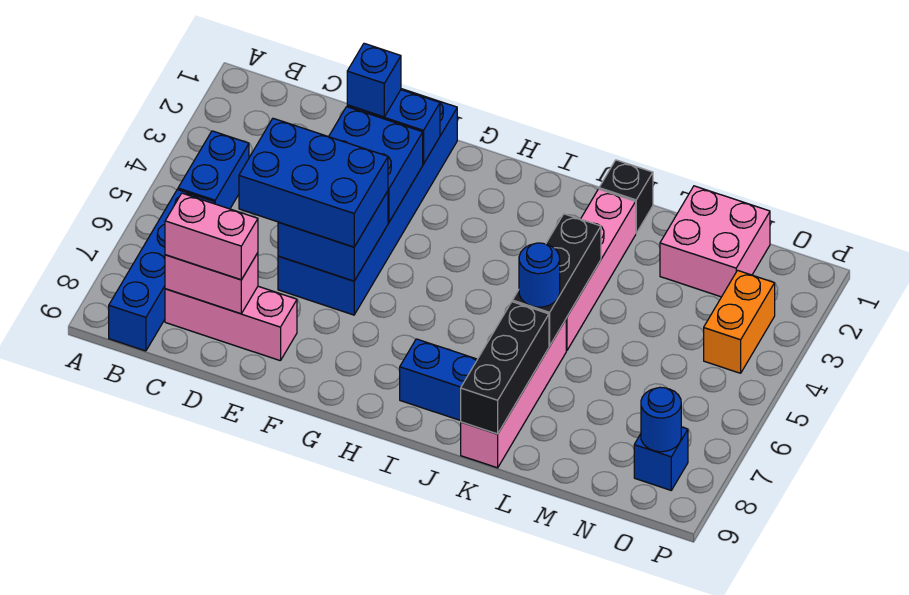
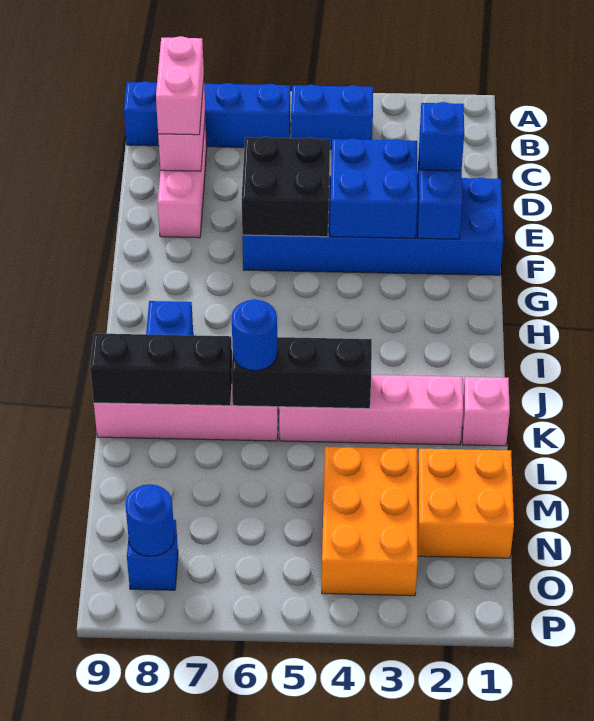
blue brick D5:F6 level 3 -> none
blue brick E5:F6 level 2 -> black brick E5:F6 level 2
black brick K1 level 1 -> pink brick K1 level 1
pink brick M1:N2 level 1 -> orange brick M1:N2 level 1
orange brick O3:O4 level 1 -> orange brick M3:O4 level 1

